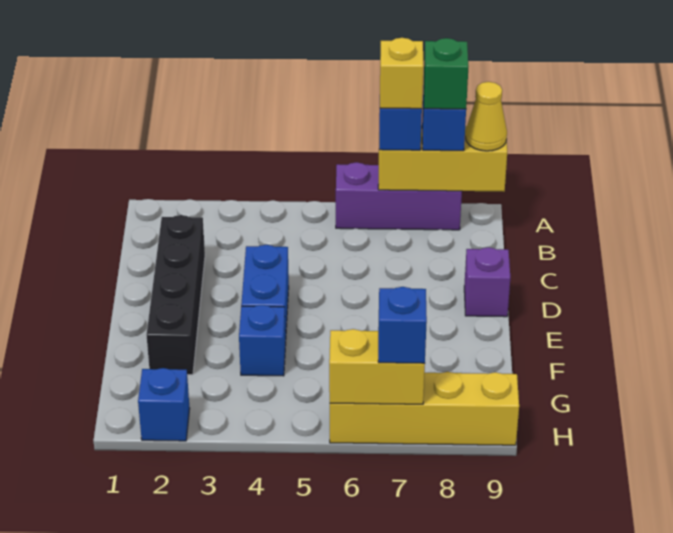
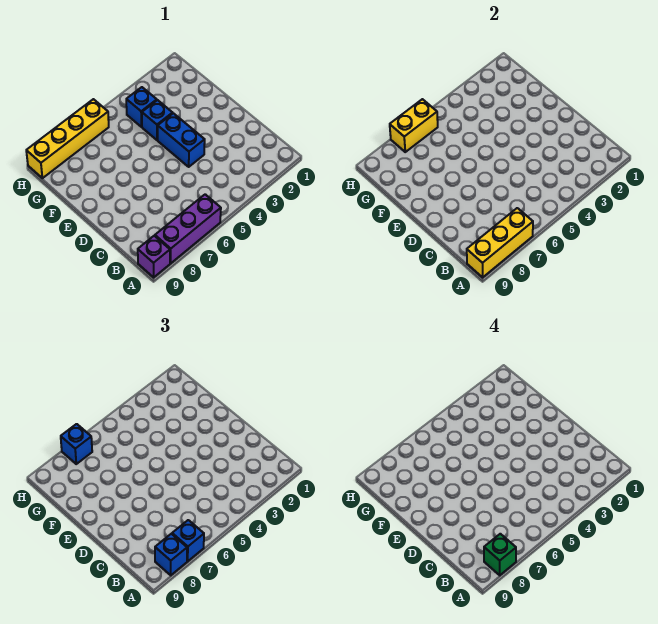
yellow brick A7 level 4 -> none
yellow cone A9 level 3 -> none
black brick C2:F2 level 1 -> none
purple brick D9 level 1 -> purple brick A9 level 1
blue brick H2 level 1 -> blue brick G4 level 1

